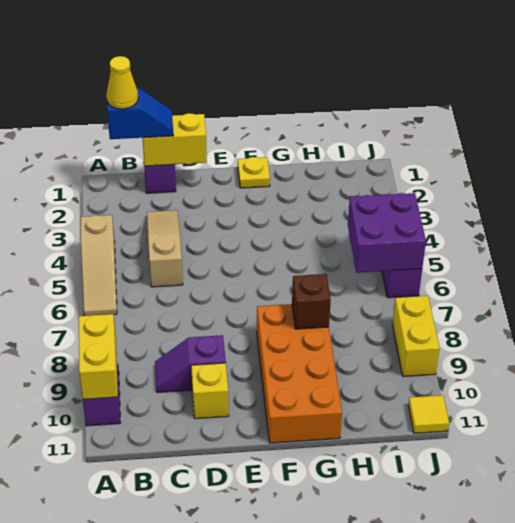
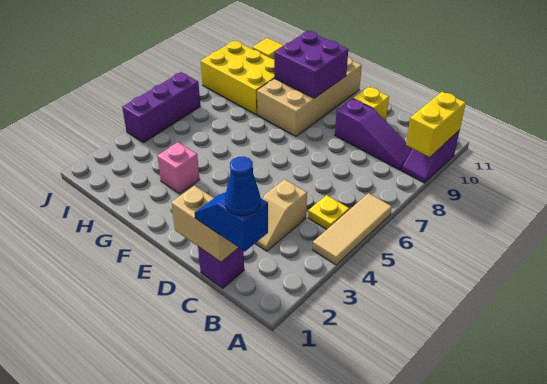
tan slope A4:A6 level 1 top 4 -> tan tile A4:A6 level 1
yellow cone B1 level 4 -> blue cone B1 level 4
yellow brick C1:D1 level 2 -> tan brick C1:D1 level 2
tan slope C3:C5 level 1 top 5 -> tan slope C3:C4 level 1 top 4
purple slope C9:D9 level 1 top D -> purple slope B9:D9 level 1 top D
yellow plate F1 level 1 -> yellow plate B5 level 1
orange brick F8:G11 level 1 -> tan brick F8:G11 level 1
none -> pink brick G3 level 1
brown brick G8 level 2 -> none
purple brick I5:J6 level 2 -> purple brick F9:G10 level 2
yellow brick J8:J9 level 1 -> yellow brick H8:J9 level 1

